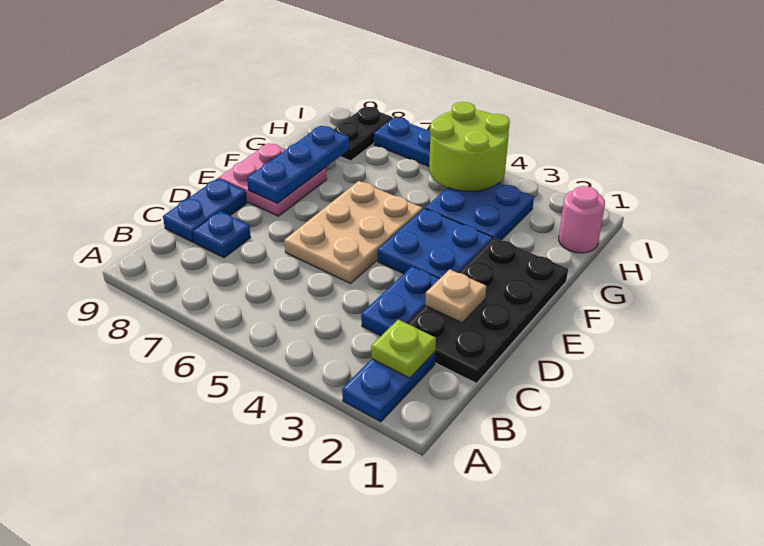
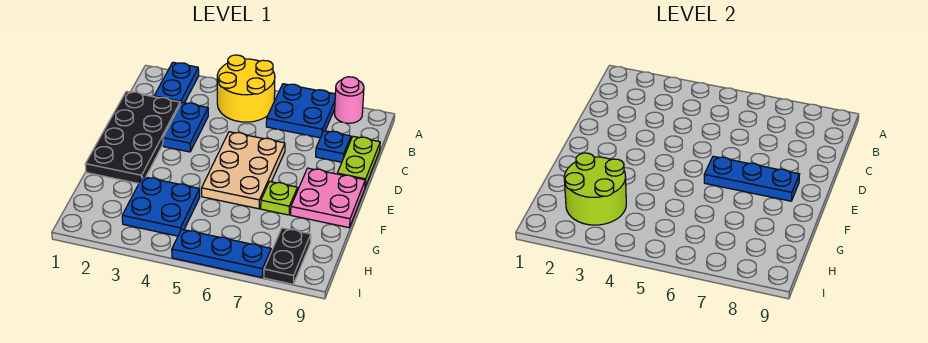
none -> yellow round brick A4:B5 level 1
lime plate B2 level 2 -> lime plate F7 level 1
blue plate C9:D9 level 1 -> lime plate C9:D9 level 1
tan plate D2 level 2 -> none
blue plate E3:F4 level 1 -> blue plate A6:B7 level 1
blue plate E8:G8 level 2 -> blue plate E6:E8 level 2
pink round brick H1 level 1 -> pink round brick A8 level 1
lime round brick H4:I5 level 2 -> lime round brick G2:H3 level 2

